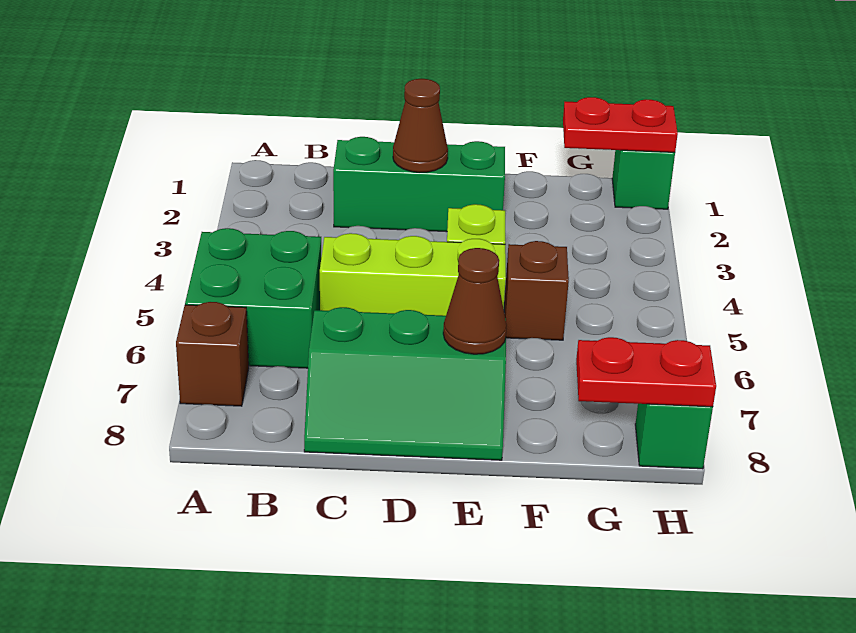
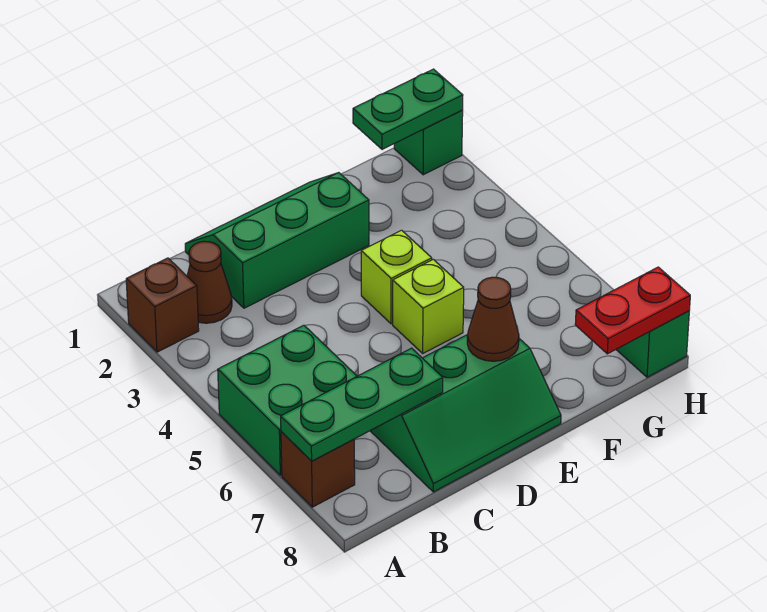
none -> green plate A7:C7 level 2
lime brick C5:E5 level 1 -> lime brick E5 level 1
brown cone D2 level 2 -> brown cone B2 level 1
brown brick F5 level 1 -> brown brick A2 level 1
red plate G1:H1 level 2 -> green plate G1:H1 level 2

